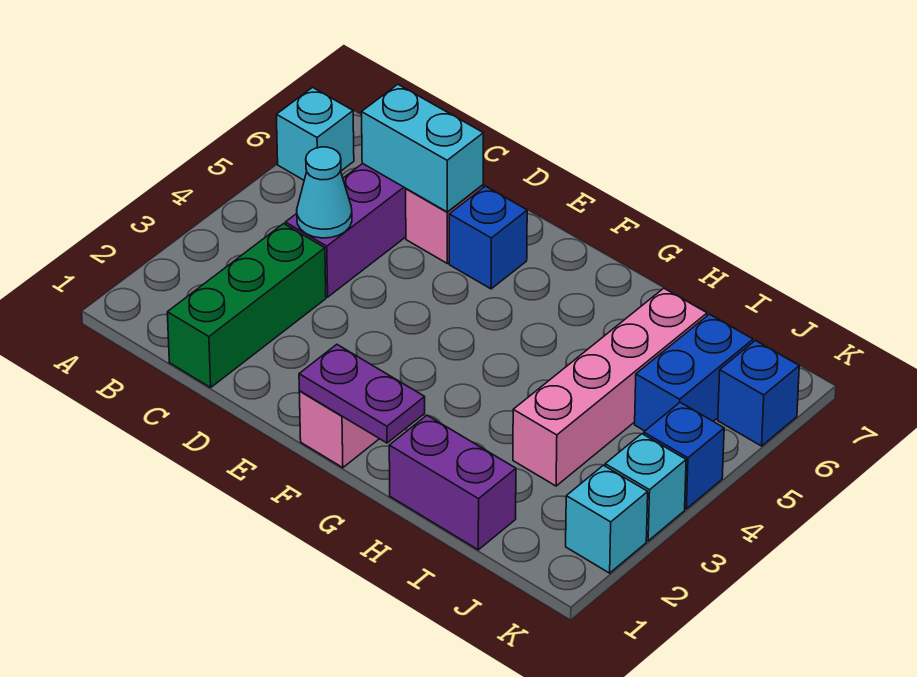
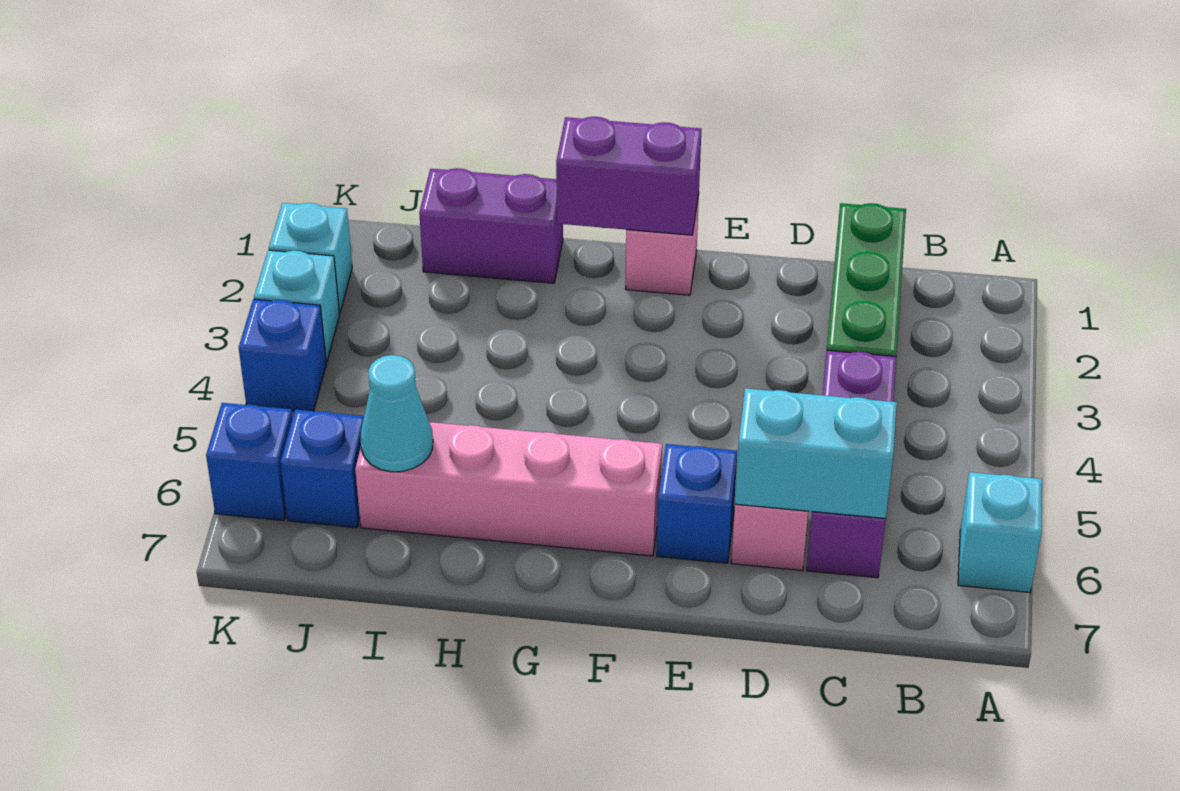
cyan cone C4 level 2 -> cyan cone I6 level 2
purple plate F1:G1 level 2 -> purple brick F1:G1 level 2
pink brick I3:I6 level 1 -> pink brick F6:I6 level 1
blue brick J5:J6 level 1 -> blue brick J6 level 1

